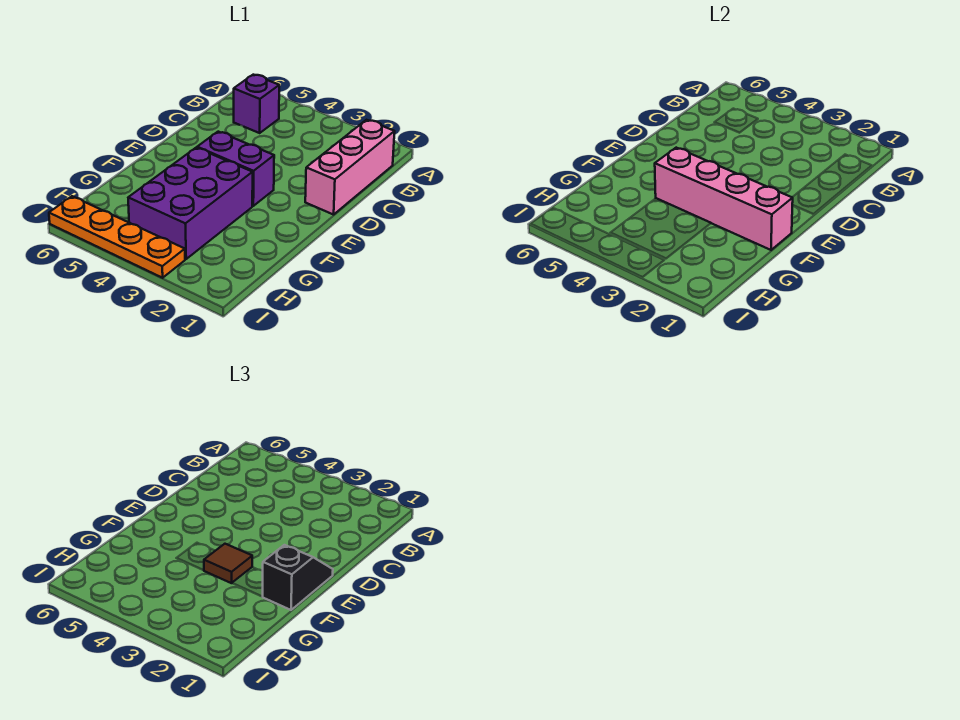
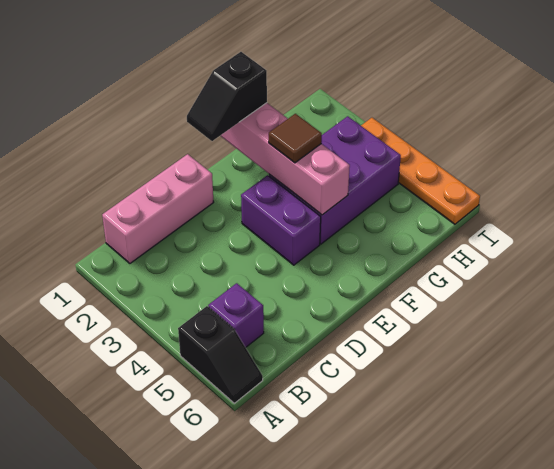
none -> black slope A5:A6 level 1 top 5

